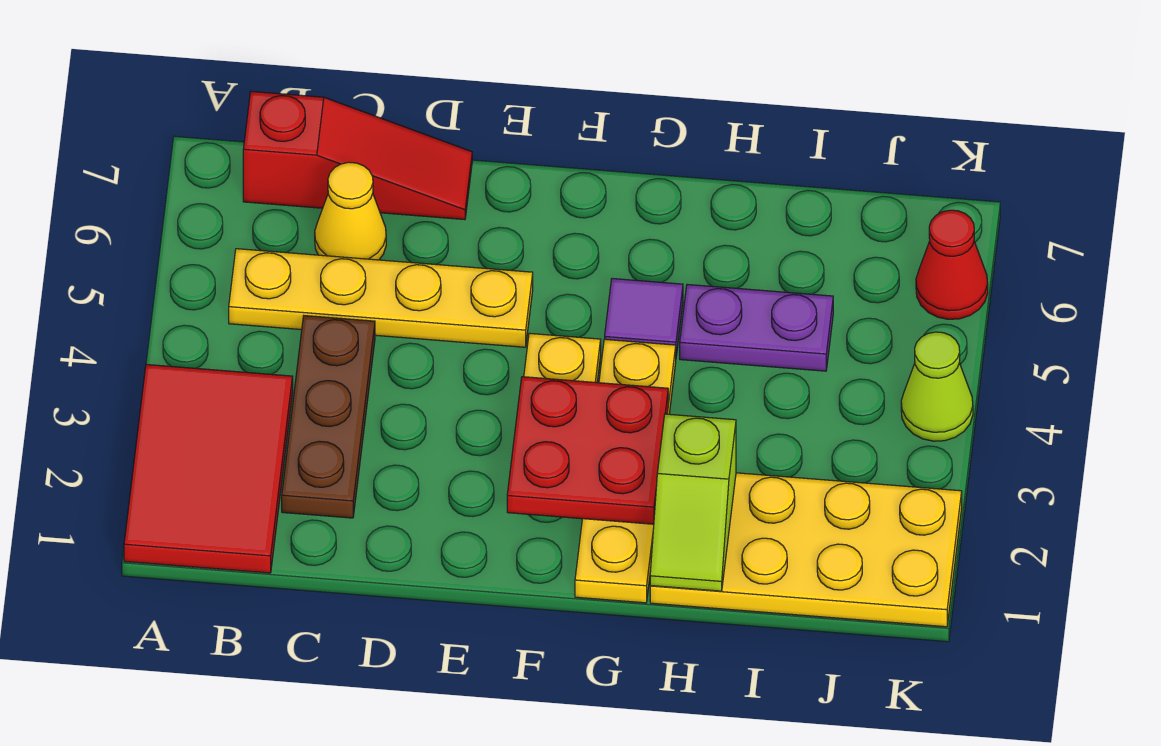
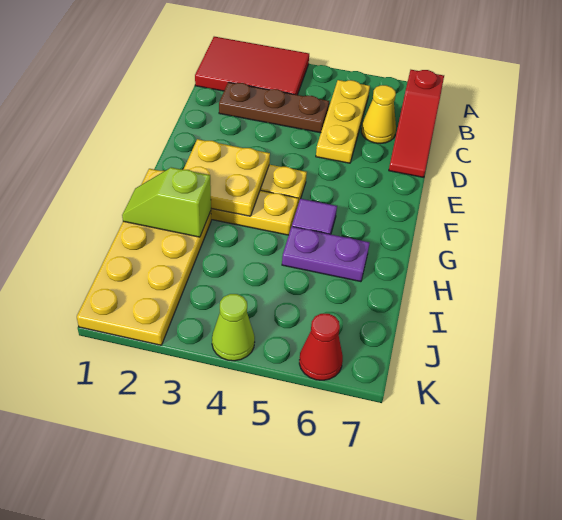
yellow plate B5:E5 level 1 -> yellow plate B5:D5 level 1
red plate F2:G3 level 2 -> yellow plate F2:G3 level 2
purple plate H5:I5 level 1 -> purple plate H5:H6 level 1

